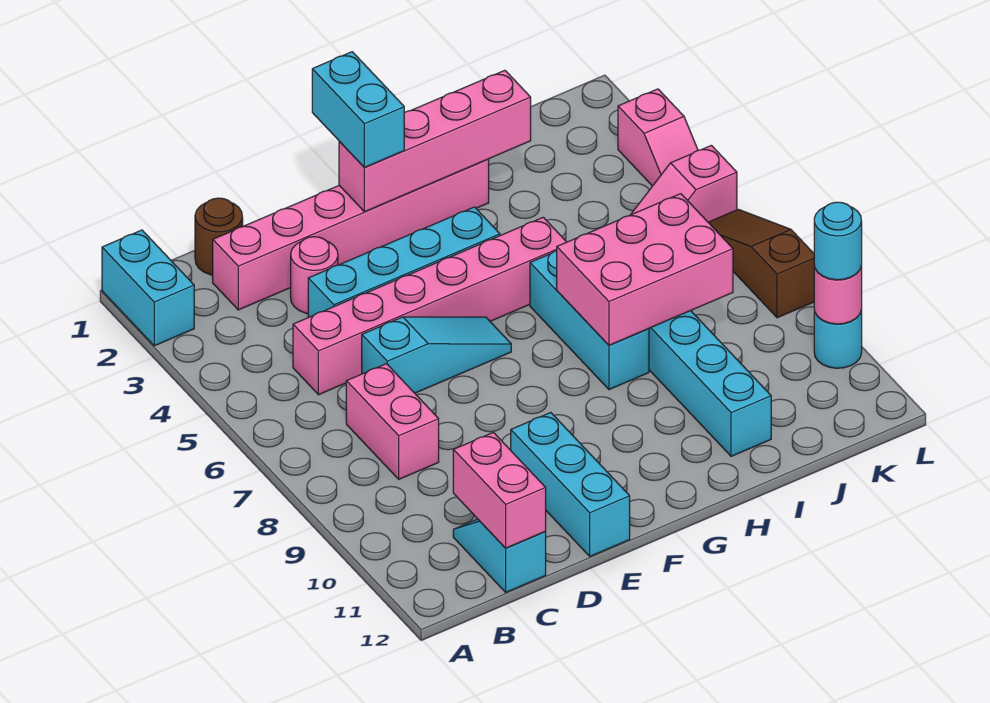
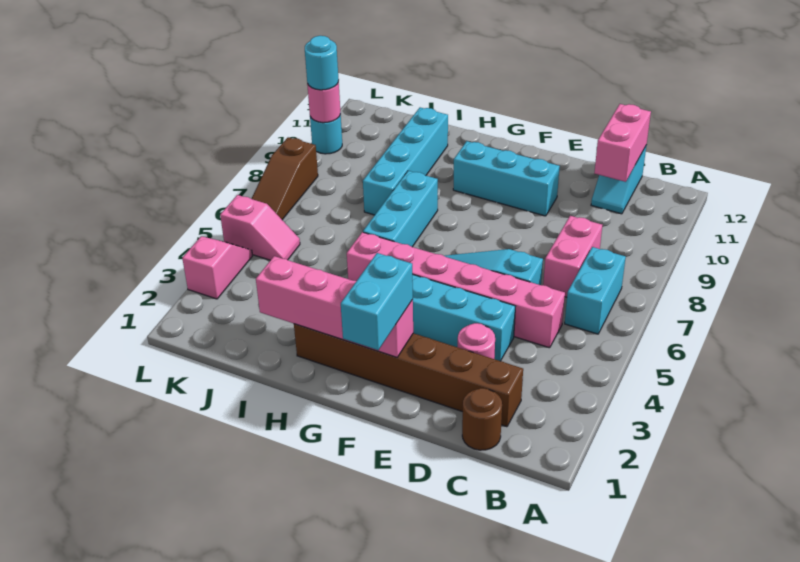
cyan brick A1:A2 level 1 -> cyan brick B6:B7 level 1
pink brick C2:H2 level 1 -> brown brick C2:H2 level 1
cyan brick E10:E12 level 1 -> cyan brick E10:G10 level 1
pink brick H7:J8 level 2 -> none

